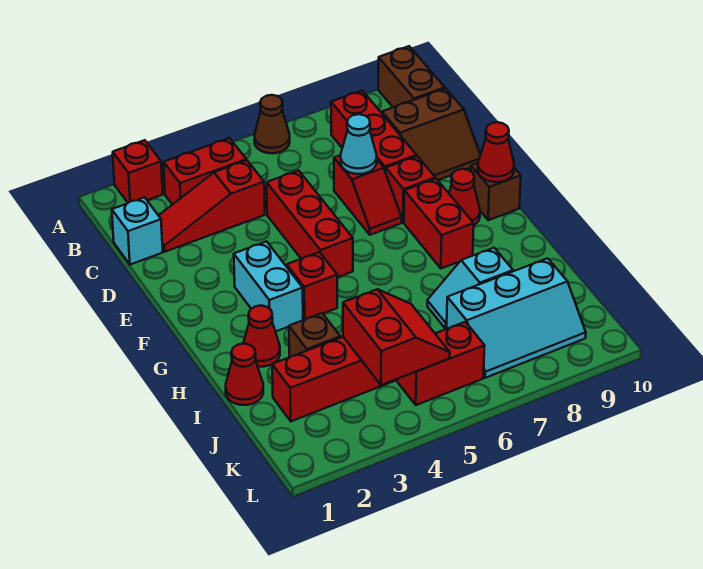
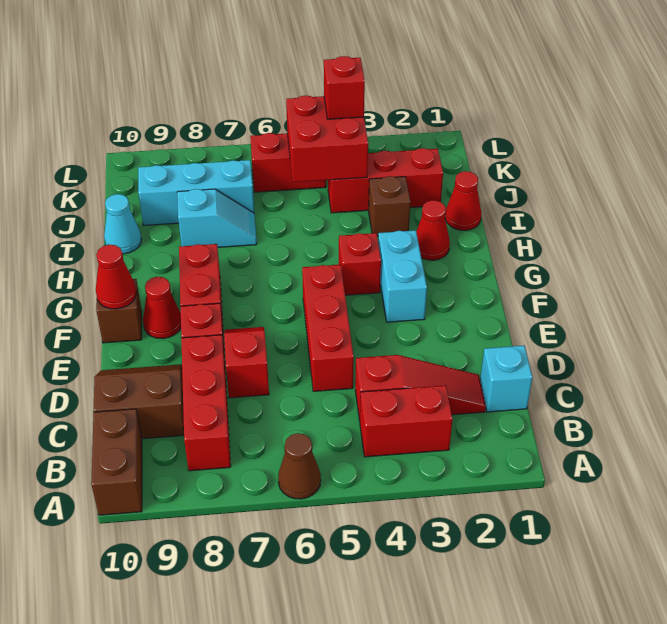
red brick A2 level 1 -> red brick K4 level 3
cyan cone D7 level 2 -> cyan cone I10 level 1
red slope J4:K5 level 2 top 4 -> red brick J4:K5 level 2

